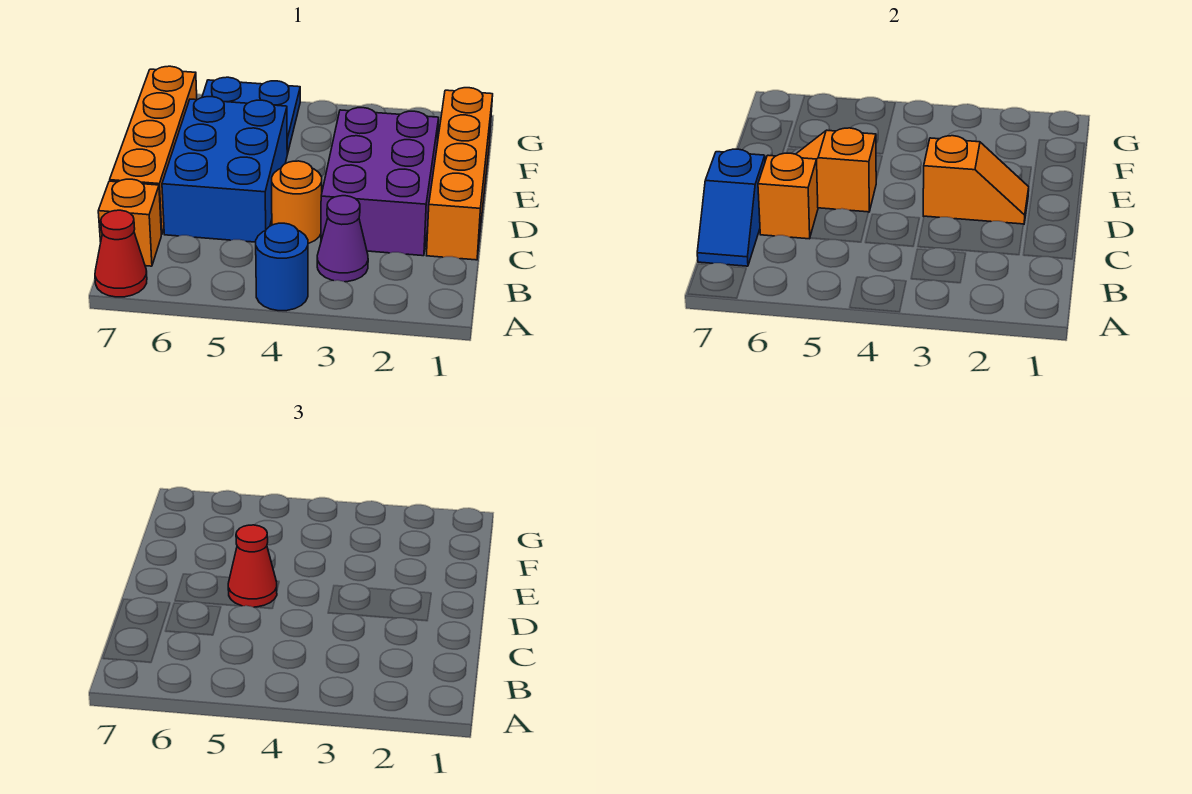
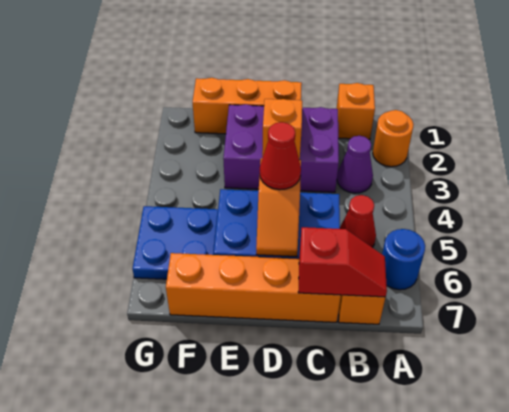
blue round brick A4 level 1 -> blue round brick A6 level 1
red cone A7 level 1 -> red cone B5 level 1
blue slope B7:C7 level 2 top C -> red slope B7:C7 level 2 top C
orange brick C1:F1 level 1 -> orange brick D1:F1 level 1
orange round brick C4 level 1 -> orange round brick A2 level 1
orange brick C6 level 2 -> orange brick B1 level 1

